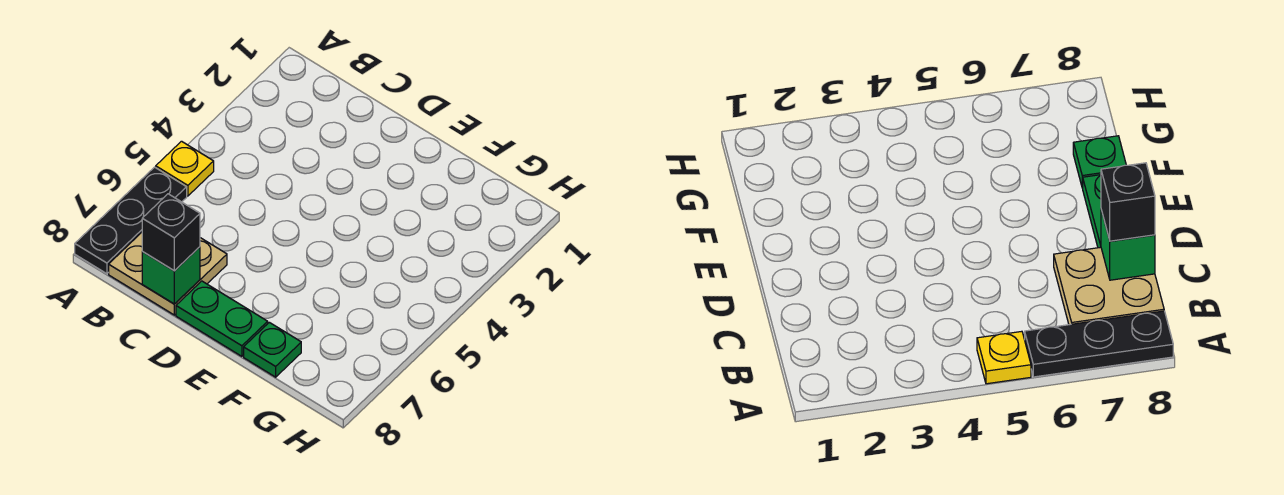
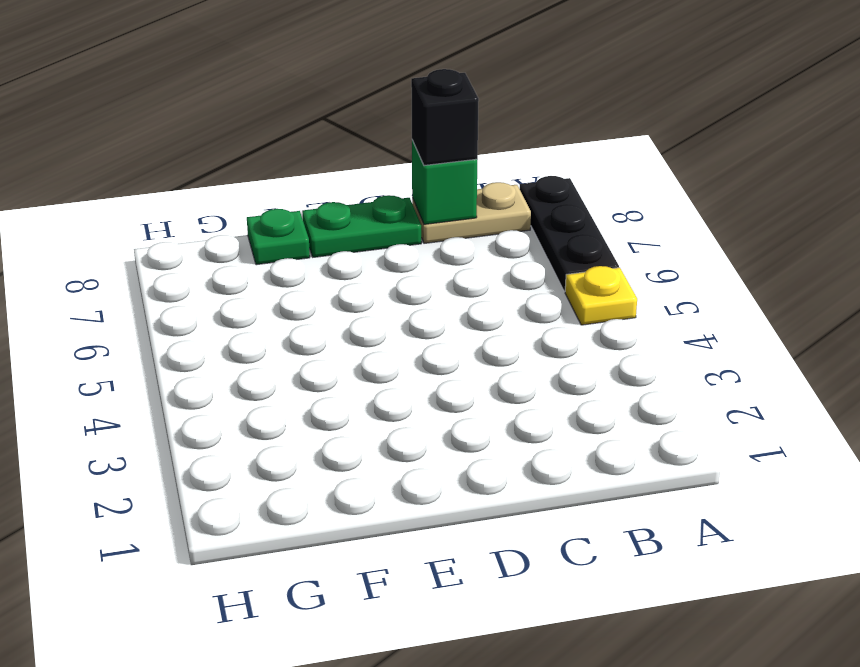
tan plate B7:C8 level 1 -> tan plate B8:C8 level 1

